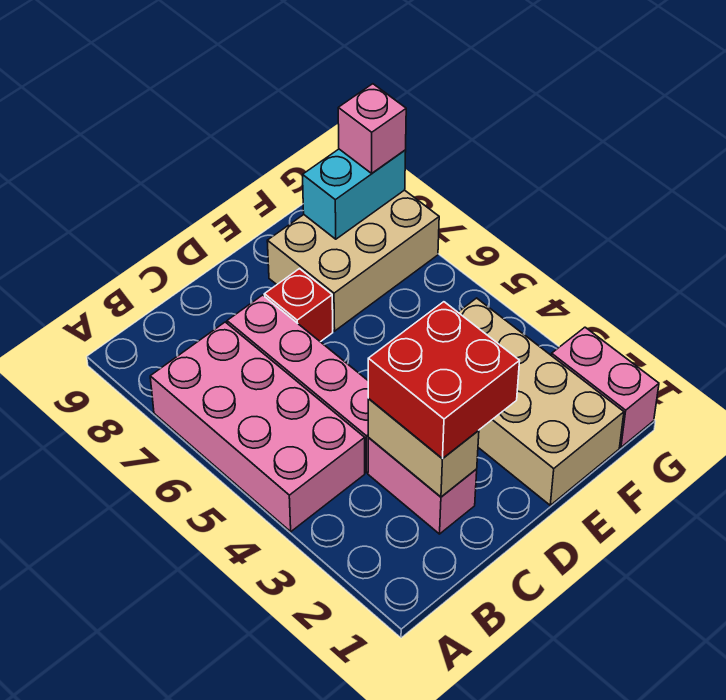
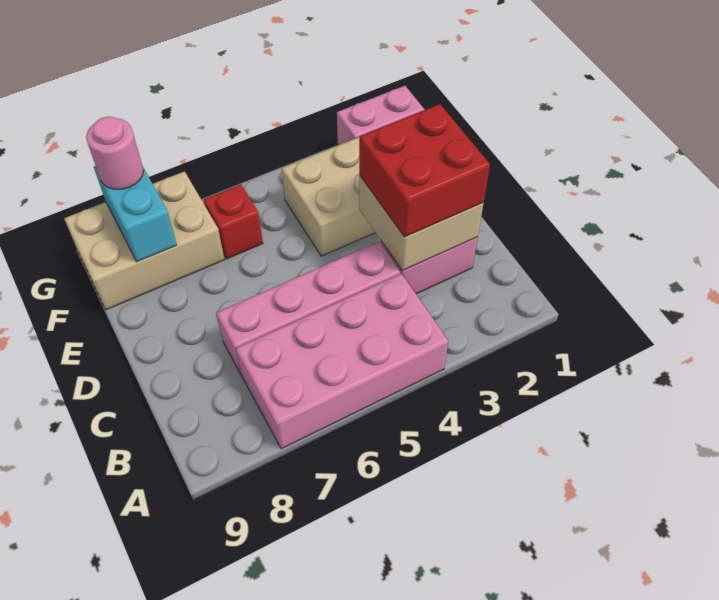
tan brick C2:C3 level 2 -> tan brick C2:D3 level 2
red brick D7 level 1 -> red brick F6 level 1
tan brick E7:G8 level 1 -> tan brick F7:G9 level 1
pink brick G8 level 3 -> pink round brick G8 level 3

